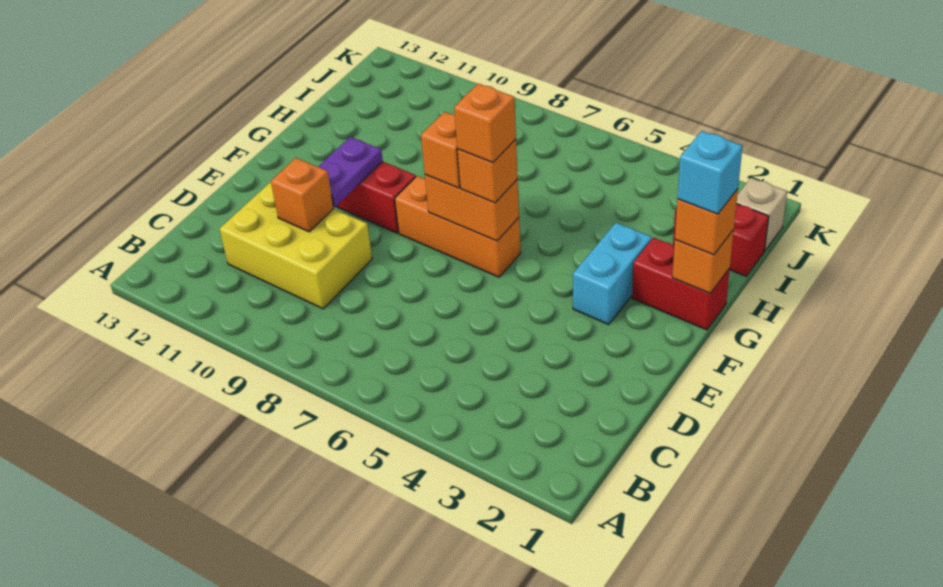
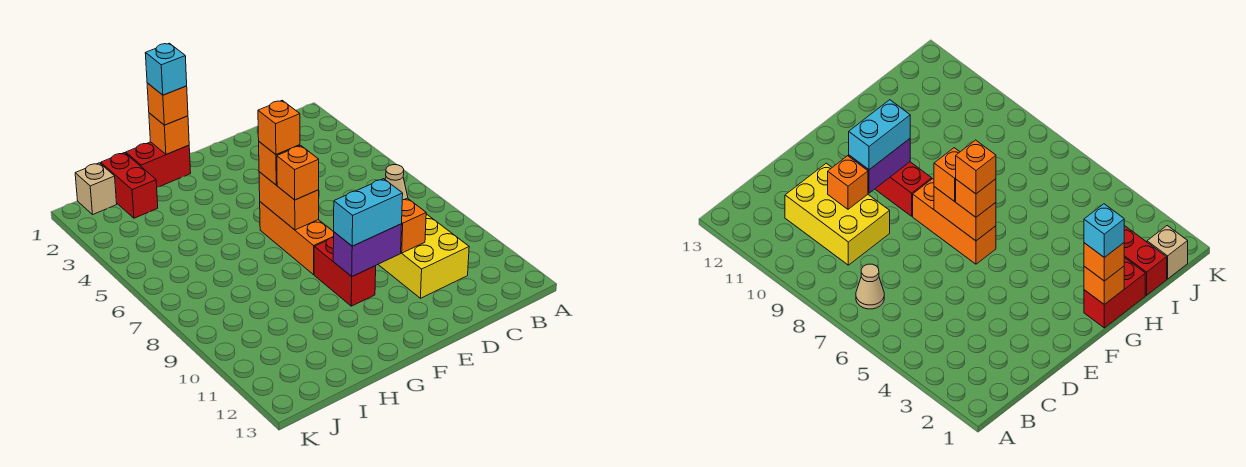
none -> tan cone B7 level 1
purple plate E10:F10 level 2 -> purple brick E10:F10 level 2
cyan brick F3:G3 level 1 -> cyan brick E10:F10 level 3
red brick G1:G2 level 1 -> red brick G1:H1 level 1

